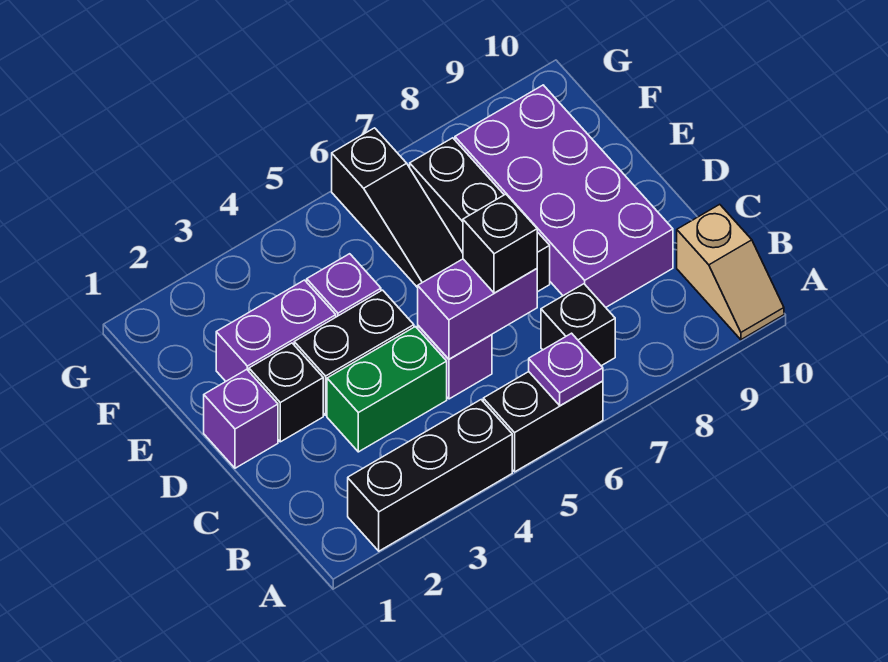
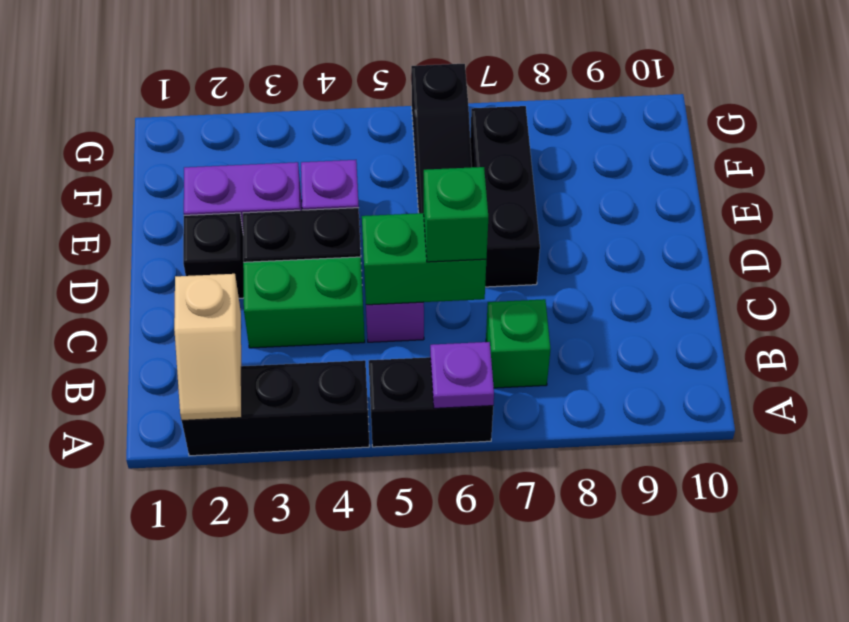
tan slope A10:B10 level 1 top B -> tan slope A2:B2 level 2 top B
black brick B7 level 1 -> green brick B7 level 1
purple brick C5:C6 level 2 -> green brick C5:C6 level 2
black brick C6 level 3 -> green brick C6 level 3
purple brick C8:F9 level 1 -> none
purple brick D1 level 1 -> none

